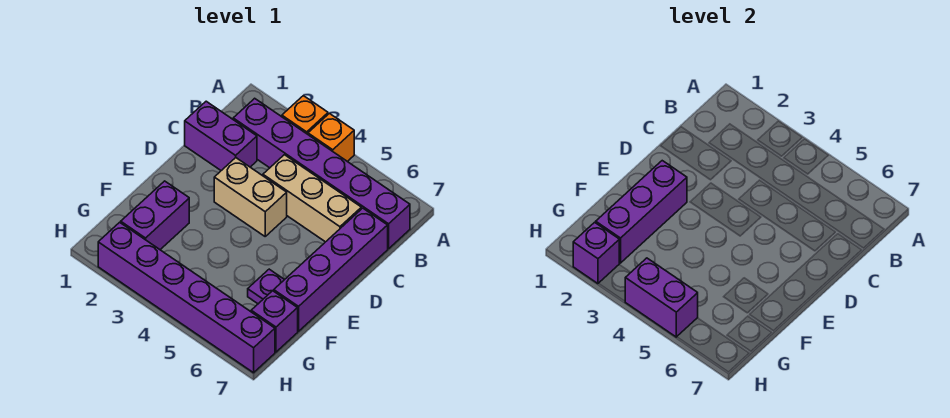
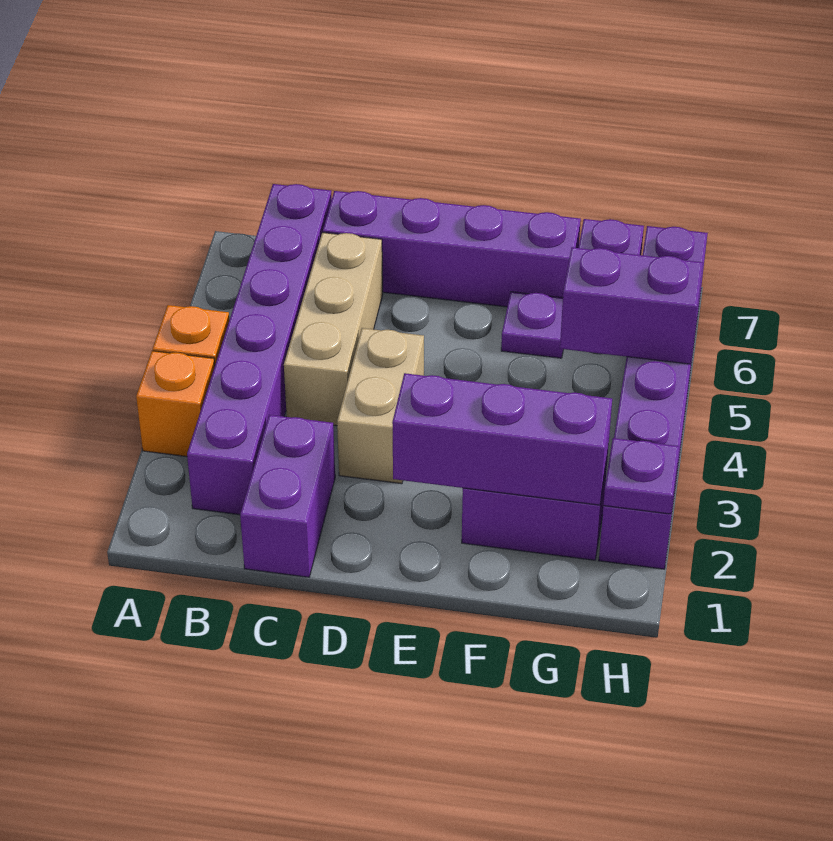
purple brick H2 level 2 -> purple plate H2 level 2
purple brick H4:H5 level 2 -> purple brick G5:H5 level 2

